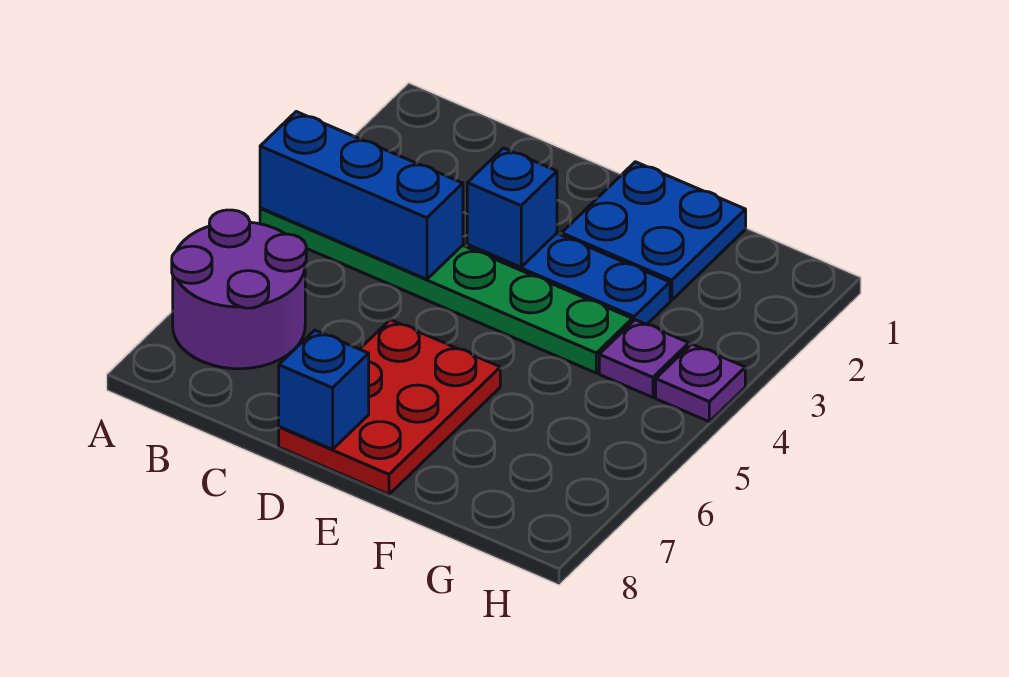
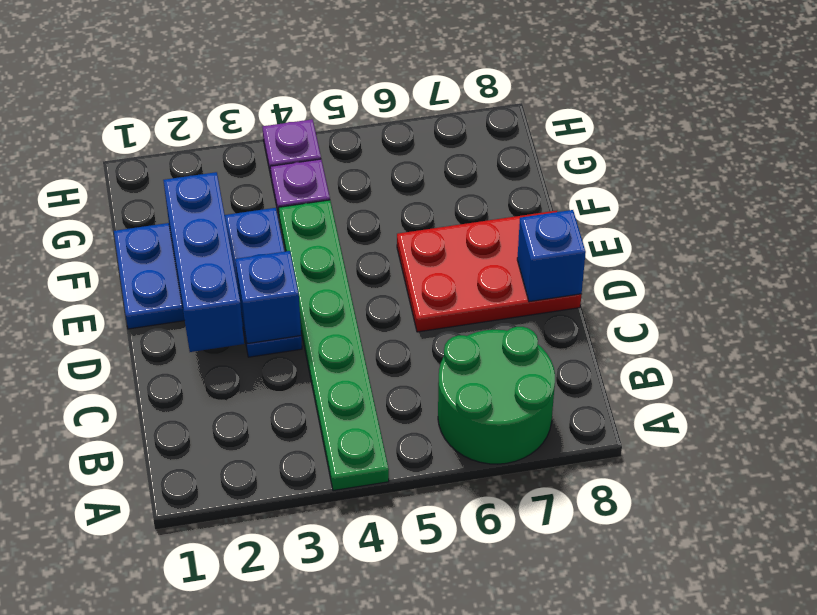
blue brick A4:C4 level 2 -> blue brick D2:F2 level 2
purple round brick A6:B7 level 1 -> green round brick A6:B7 level 1

